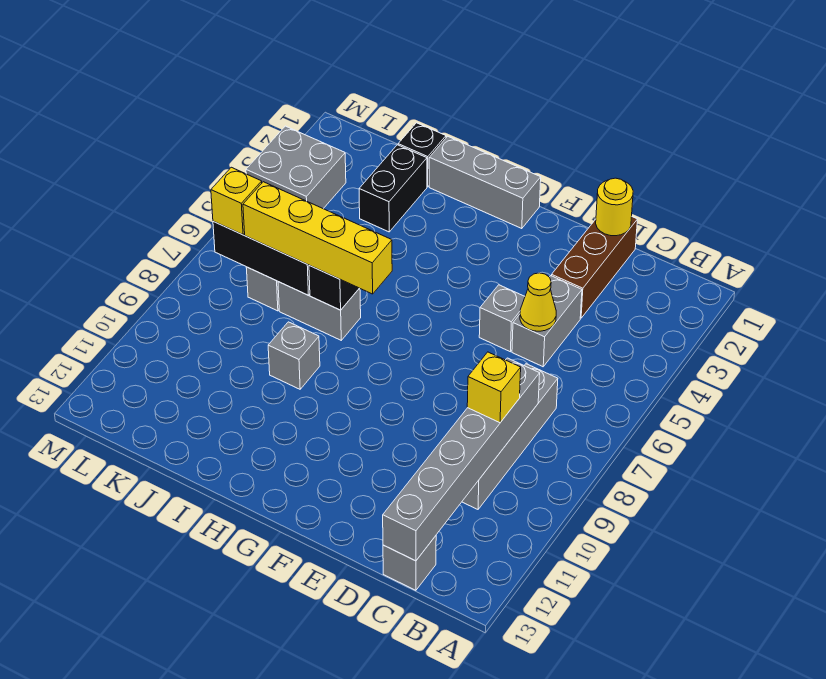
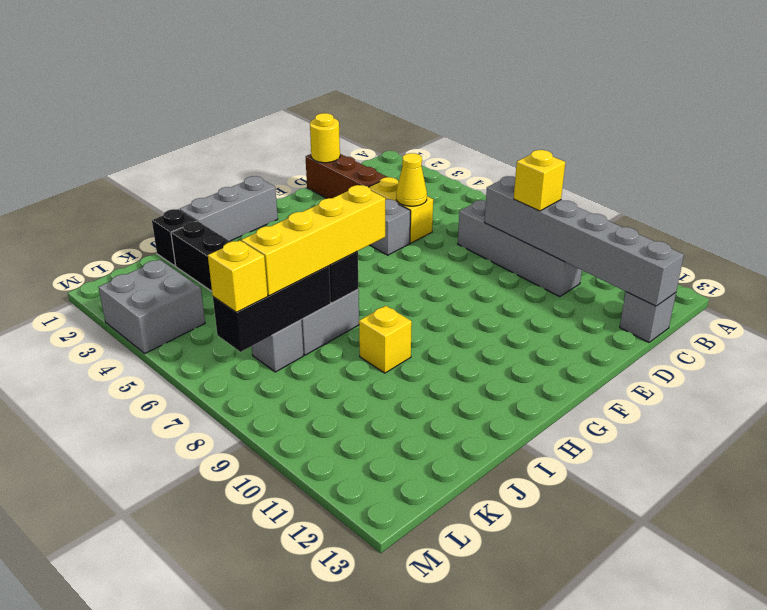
grey brick D4:D5 level 1 -> yellow brick D4:D5 level 1
grey brick I9 level 1 -> yellow brick I9 level 1

